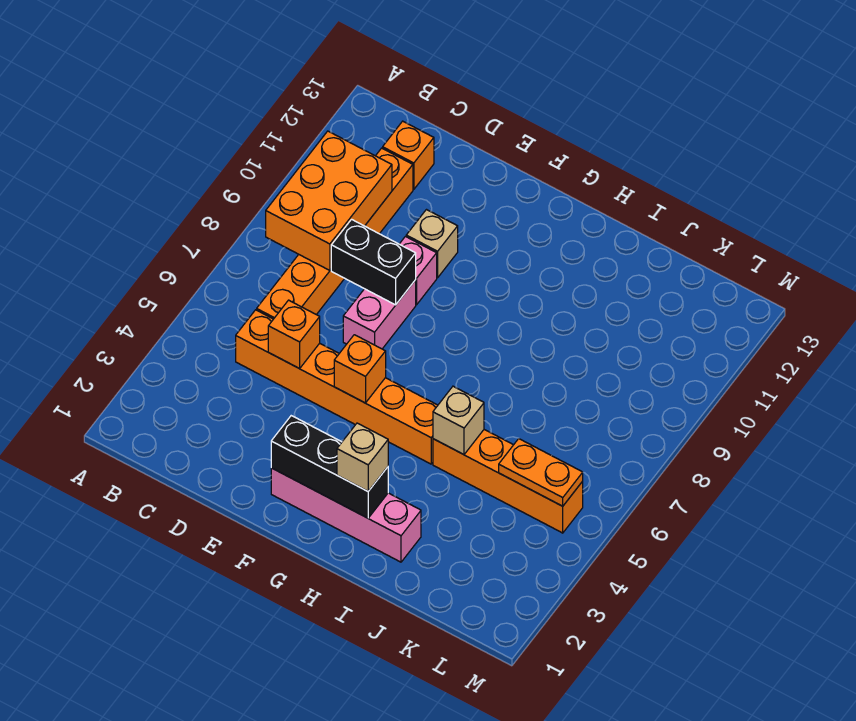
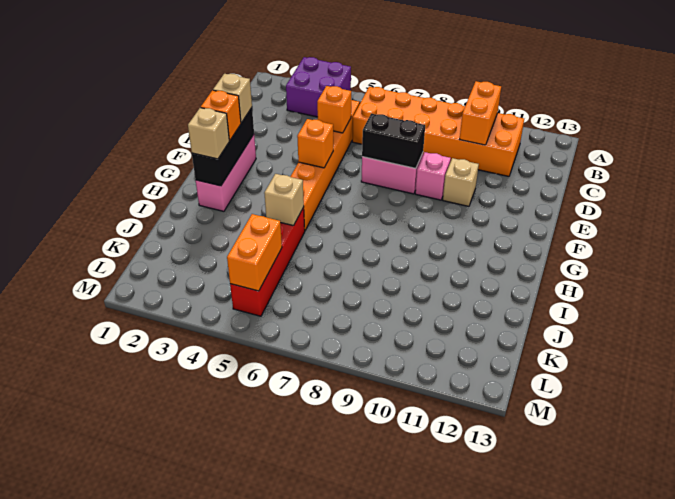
none -> purple brick A3:B4 level 1
orange brick B8:C10 level 2 -> orange brick B10:C10 level 2
orange brick C6:C11 level 1 -> orange brick B6:C11 level 1
orange brick C12 level 1 -> orange brick G2 level 3
black brick D8:E8 level 2 -> black brick E7:E8 level 2
pink brick F2:I2 level 1 -> pink brick F2:H2 level 1
none -> tan brick F2 level 3
orange brick I5:L5 level 1 -> red brick I5:L5 level 1
orange plate K5:L5 level 2 -> orange brick K5:L5 level 2

